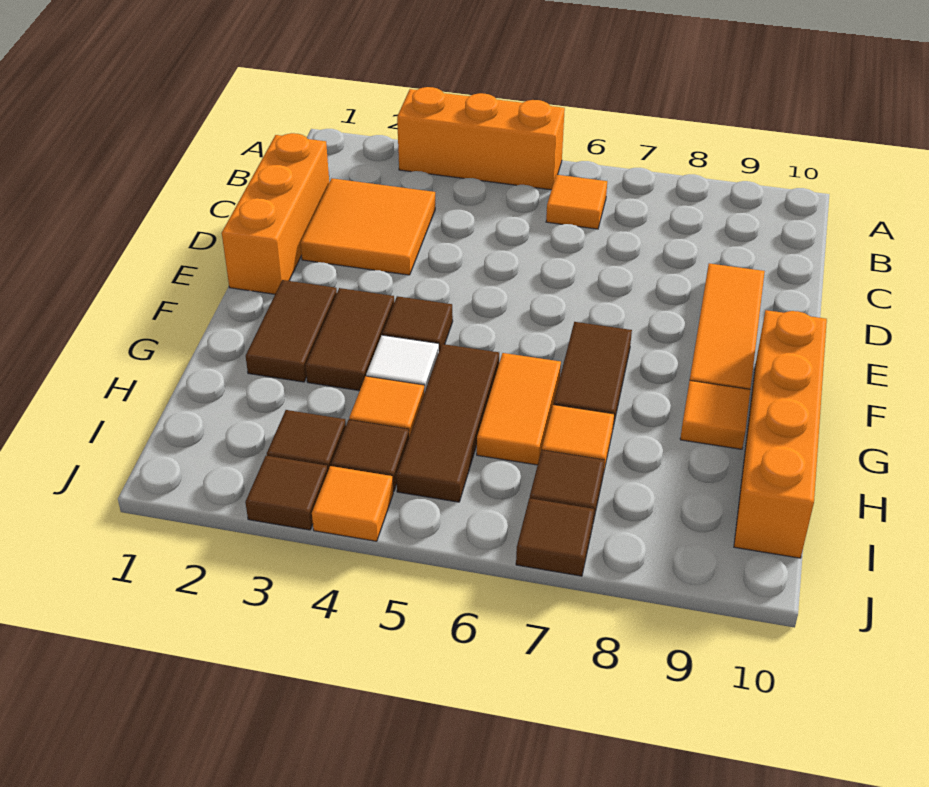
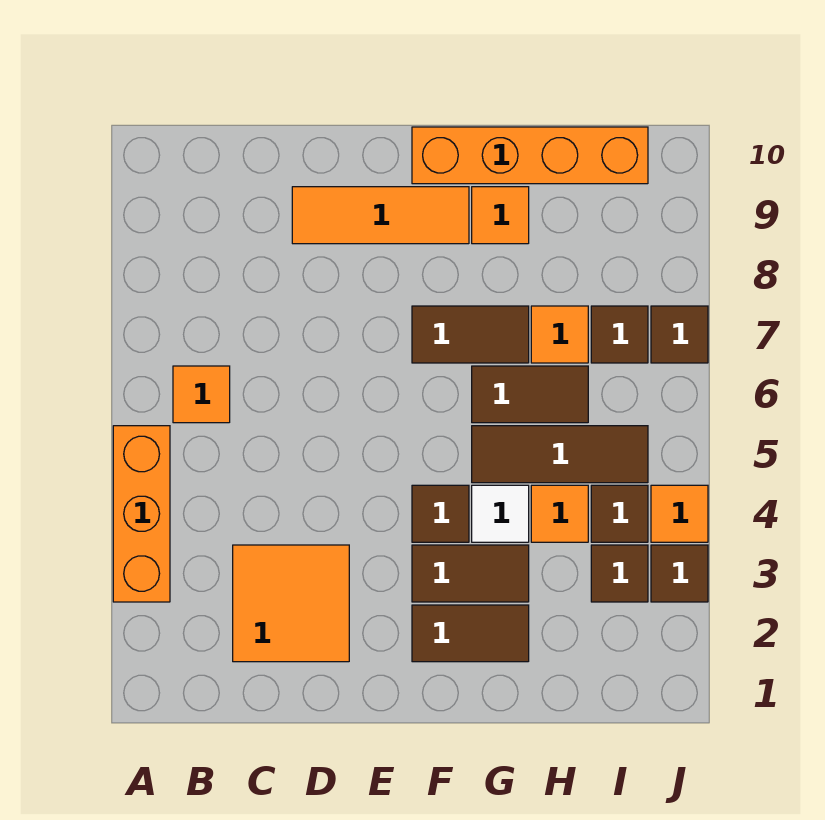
orange brick C1:E1 level 1 -> none
orange tile G6:H6 level 1 -> brown tile G6:H6 level 1

